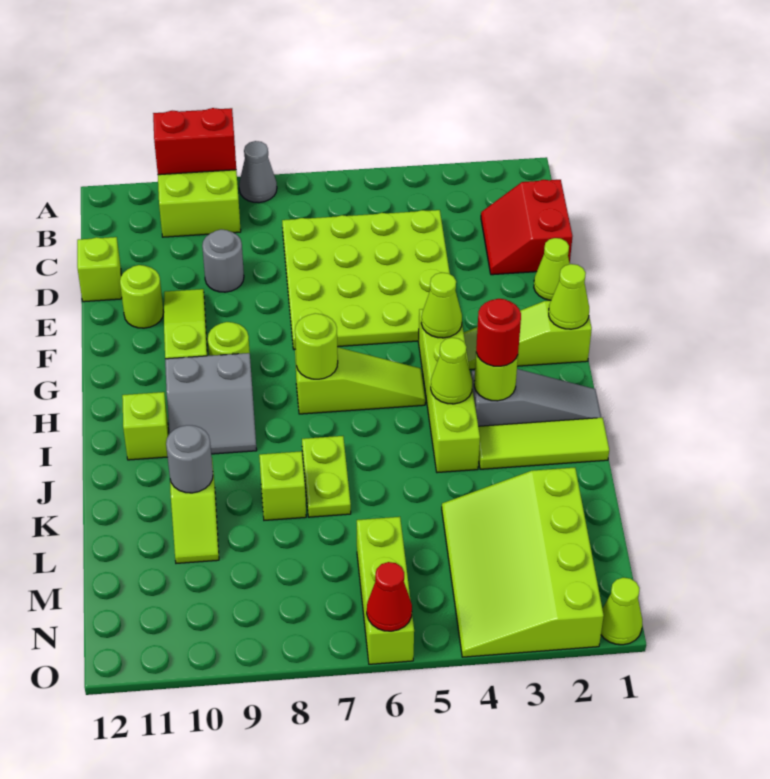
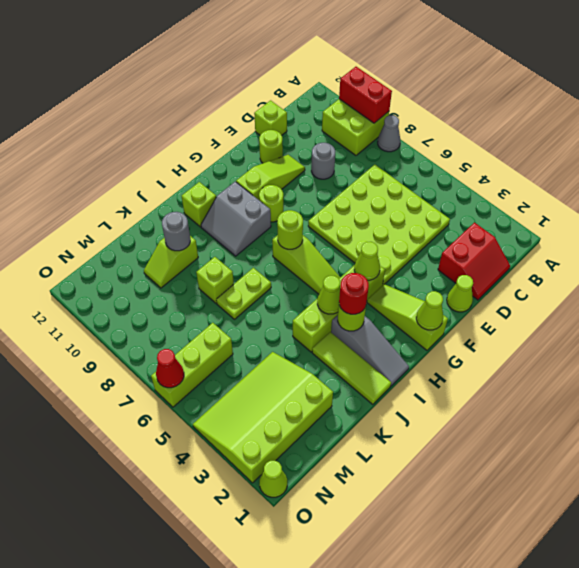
red slope C1:D2 level 1 top 1 -> red slope C1:D2 level 1 top 2

